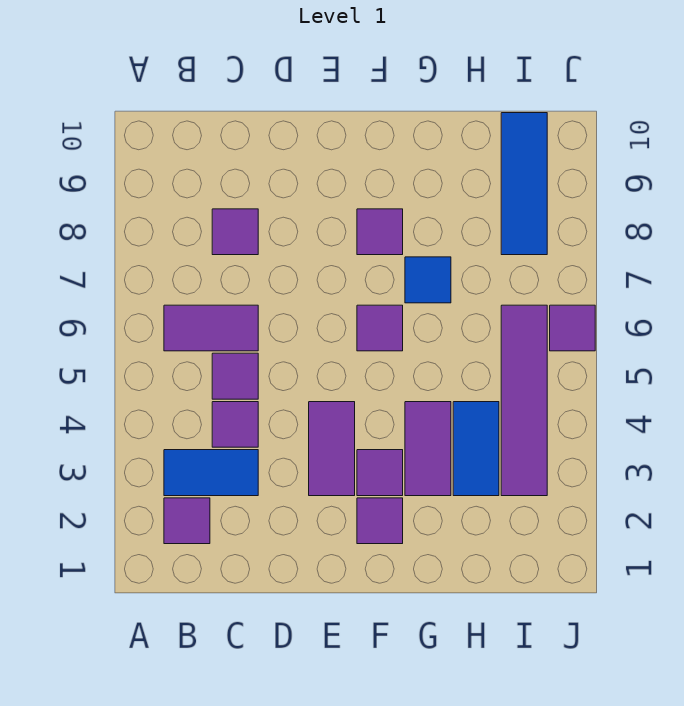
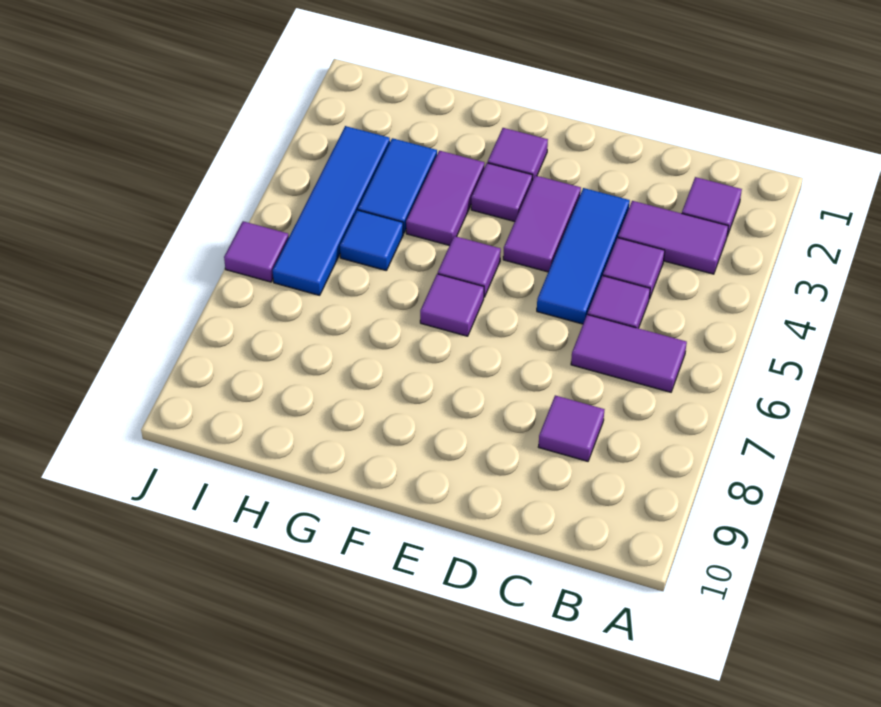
blue tile B3:C3 level 1 -> purple tile B3:C3 level 1
purple tile F8 level 1 -> purple tile F5 level 1
blue tile G7 level 1 -> blue tile H5 level 1
purple tile I3:I6 level 1 -> blue tile I3:I6 level 1
blue tile I8:I10 level 1 -> blue tile D3:D5 level 1

